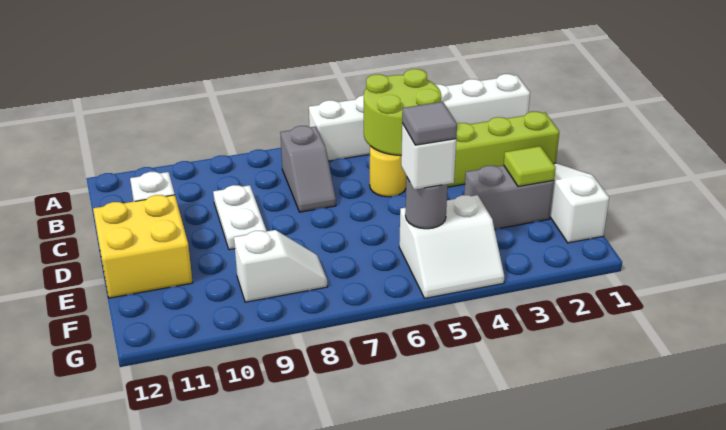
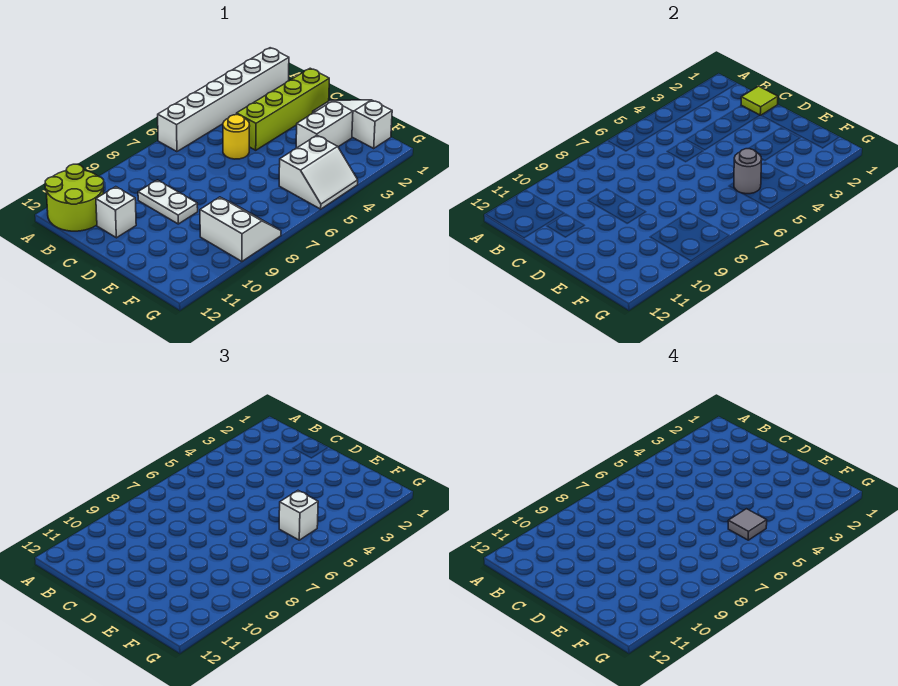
lime round brick B4:C5 level 2 -> lime round brick A11:B12 level 1
grey slope B7:C7 level 1 top B -> none
yellow brick D11:E12 level 1 -> none
grey brick E2:E3 level 1 -> white brick E2:E3 level 1
lime tile E2 level 2 -> lime tile C1 level 2
white slope F8:F9 level 1 top 9 -> white slope F8:G9 level 1 top 9

